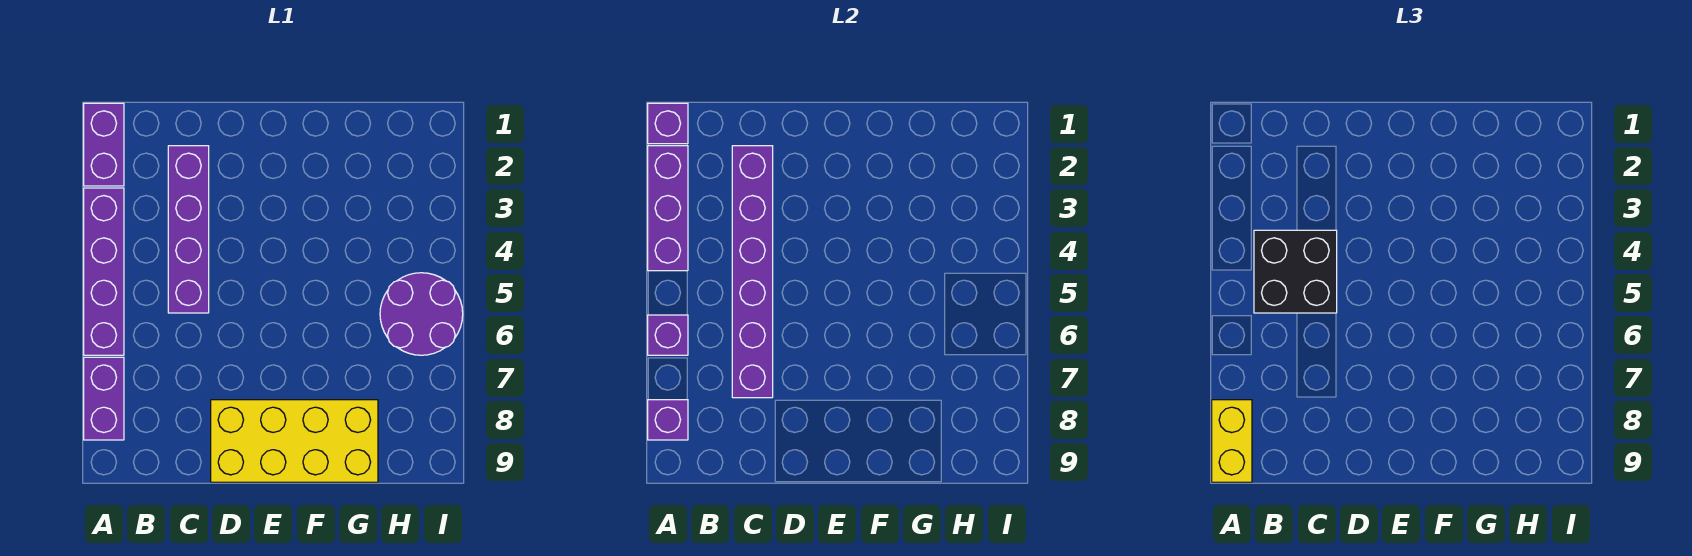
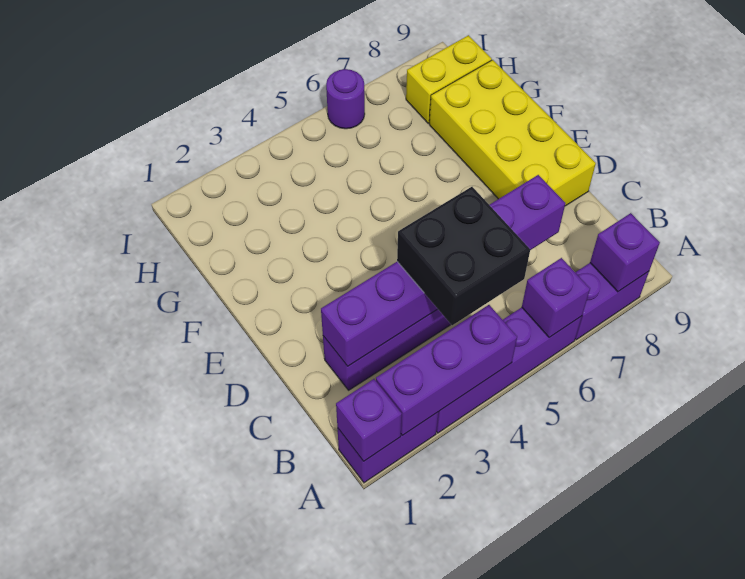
yellow brick A8:A9 level 3 -> yellow brick H8:H9 level 1
purple round brick H5:I6 level 1 -> purple round brick I6 level 1

